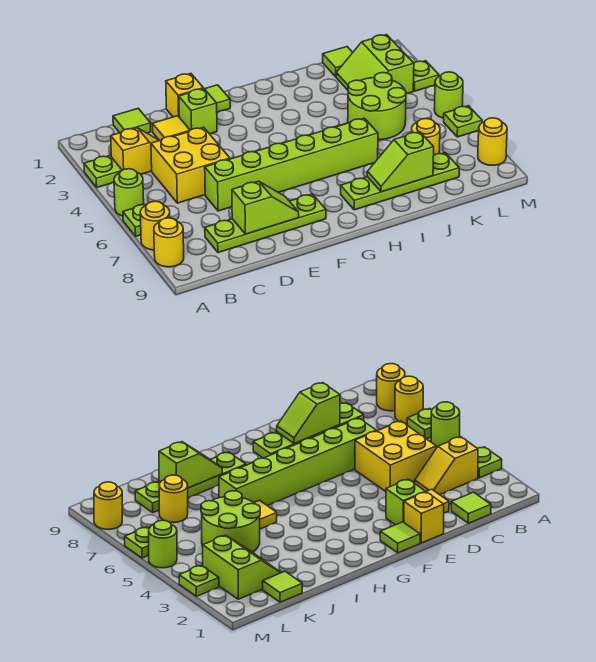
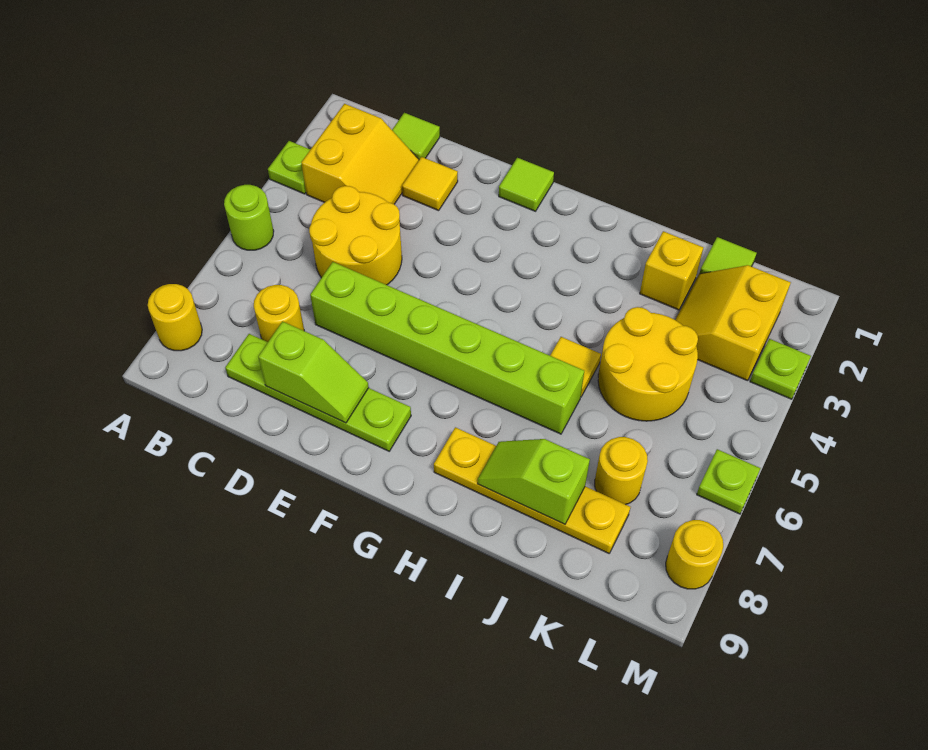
lime plate A6 level 1 -> none
yellow round brick A7 level 1 -> yellow round brick C7 level 1
yellow slope B3:C3 level 1 top B -> yellow slope B2:C3 level 1 top B
yellow brick C4:D5 level 1 -> yellow round brick C4:D5 level 1
yellow brick E1 level 1 -> yellow brick J2 level 1
lime brick E2 level 1 -> none
lime plate H8:K8 level 1 -> yellow plate H8:K8 level 1
lime round brick J4:K5 level 1 -> yellow round brick J4:K5 level 1
lime slope K2:L3 level 1 top L -> yellow slope K2:L3 level 1 top L
lime round brick M5 level 1 -> none

